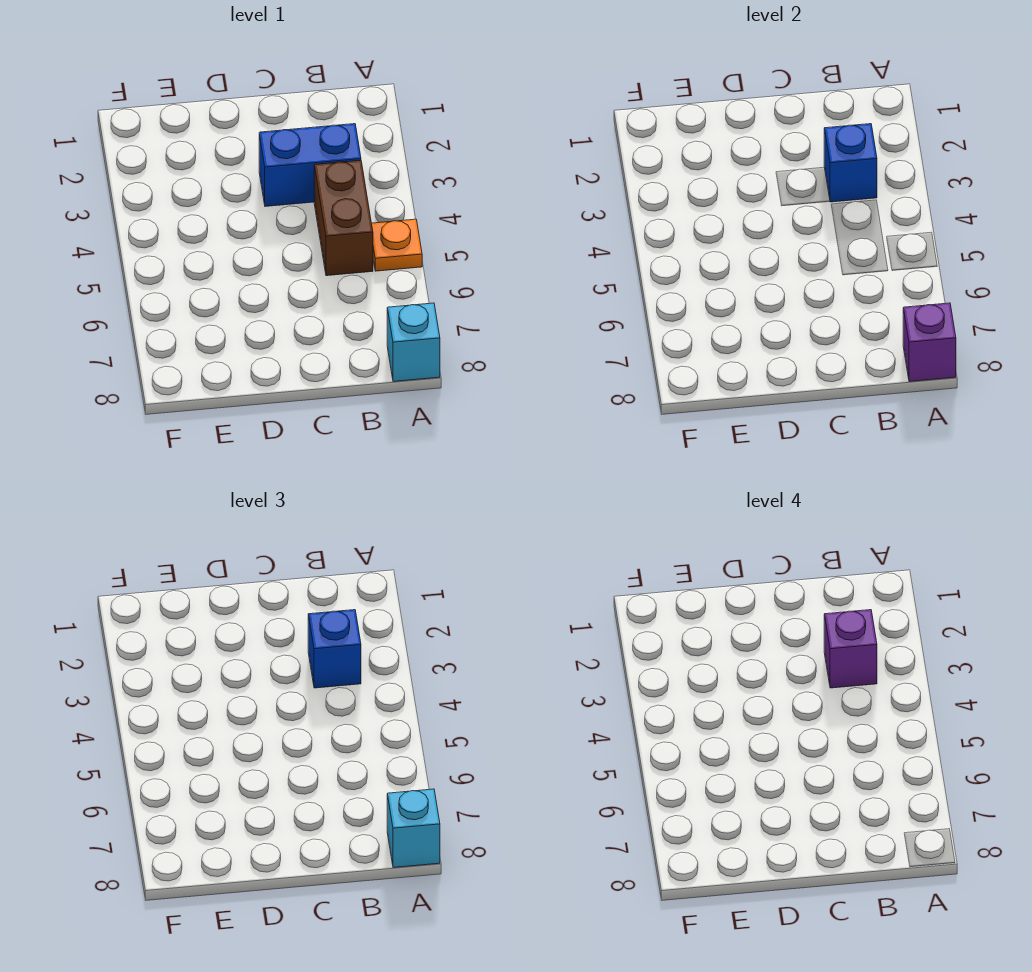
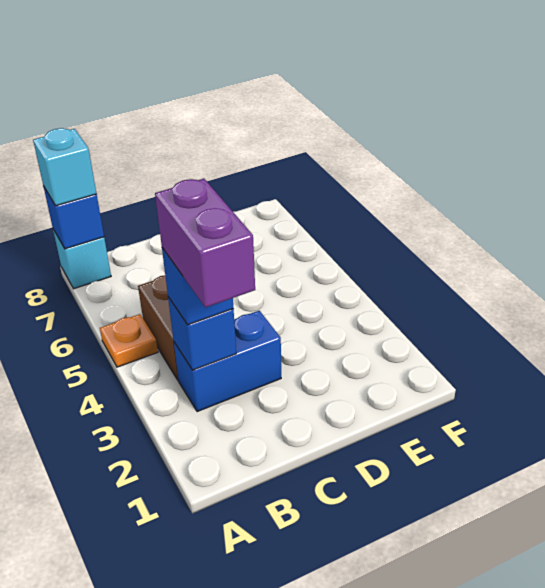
purple brick A8 level 2 -> blue brick A8 level 2
purple brick B3 level 4 -> purple brick B2:B3 level 4

